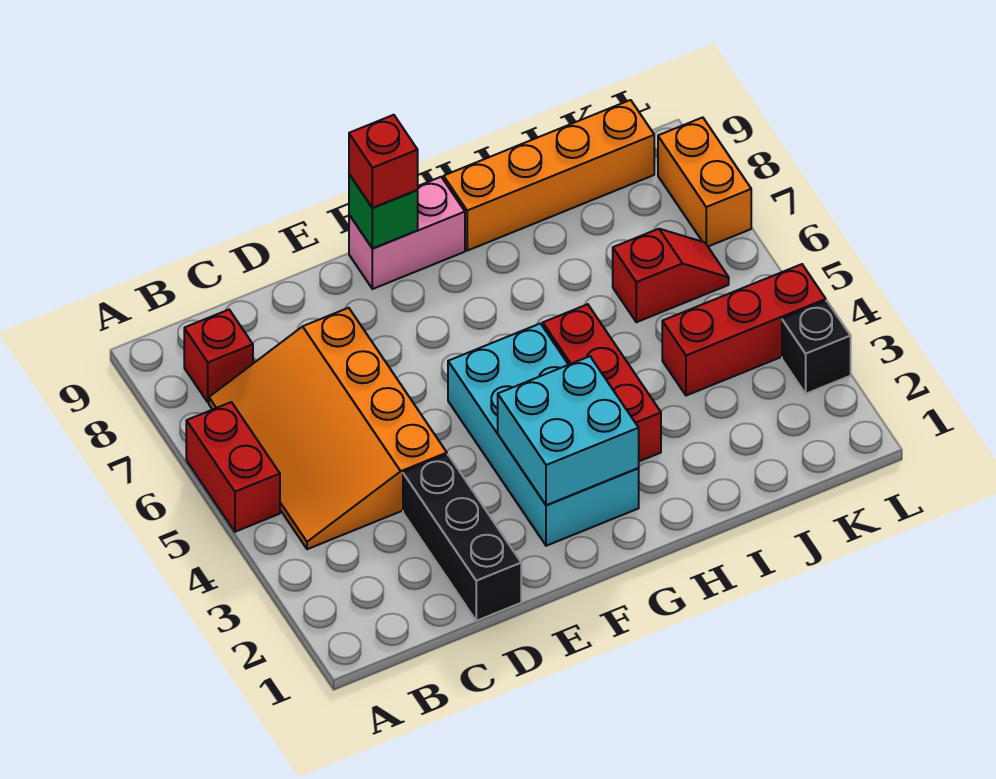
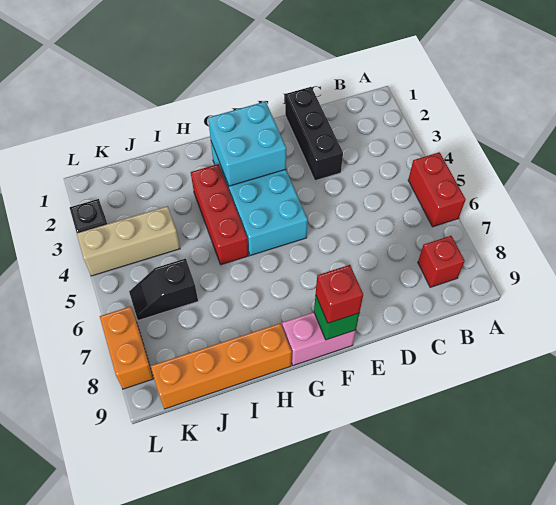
orange slope B4:D7 level 1 top D -> none
red brick J4:L4 level 1 -> tan brick J4:L4 level 1
red slope J6:K6 level 1 top J -> black slope J6:K6 level 1 top J

